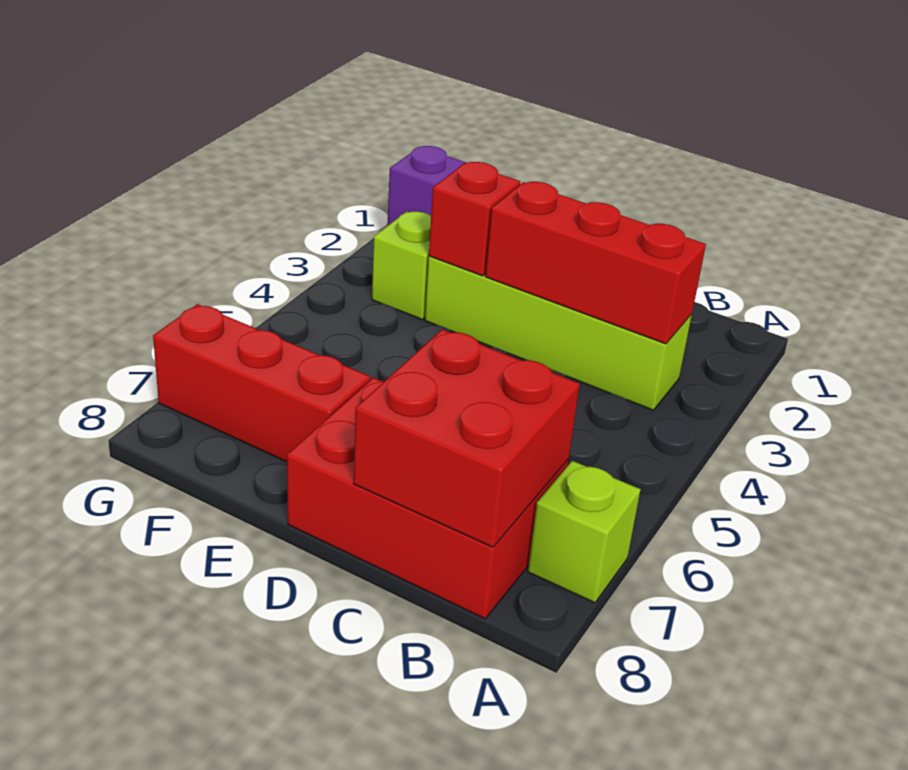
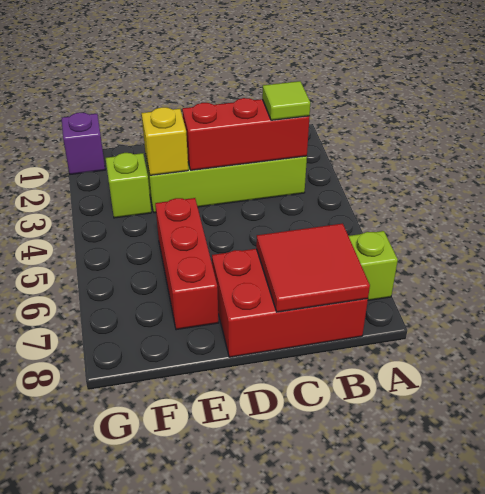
none -> lime tile B3 level 3
red brick B7:C8 level 2 -> red tile B7:C8 level 2
red brick E3 level 2 -> yellow brick E3 level 2
red brick E7:G7 level 1 -> red brick E5:E7 level 1

